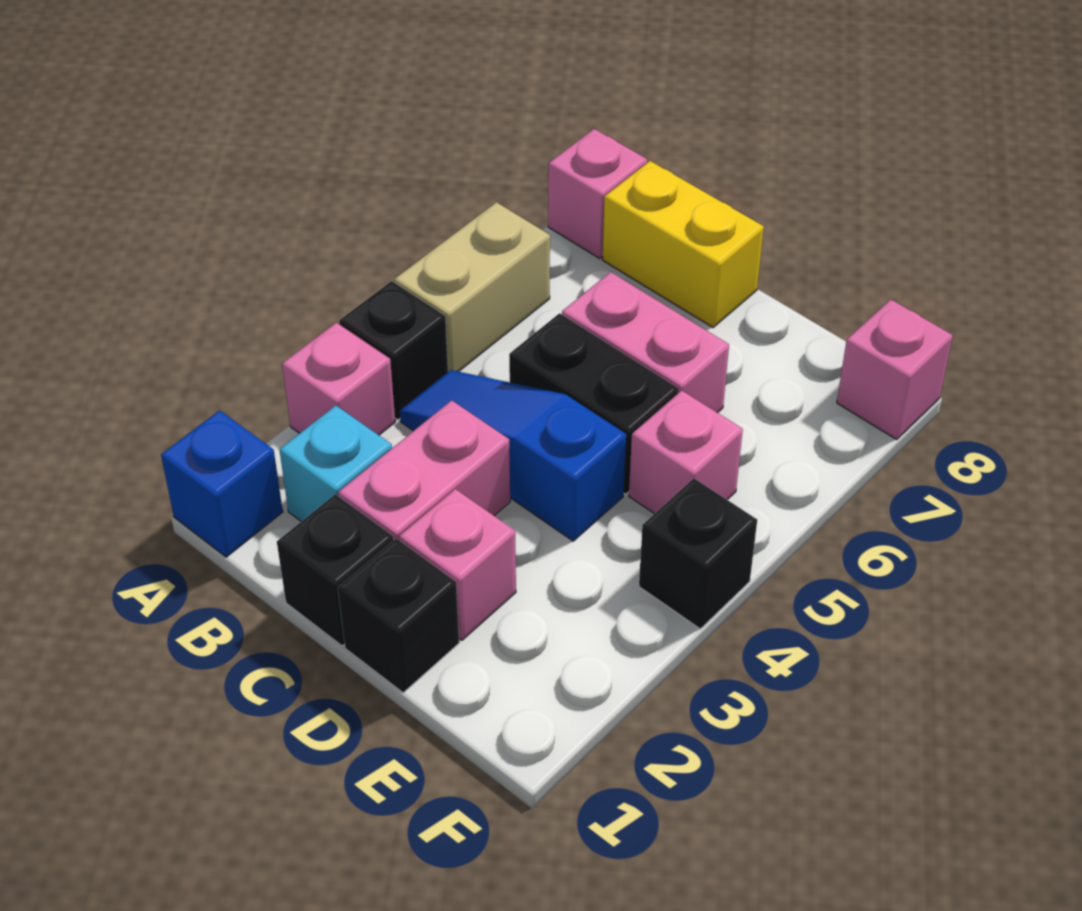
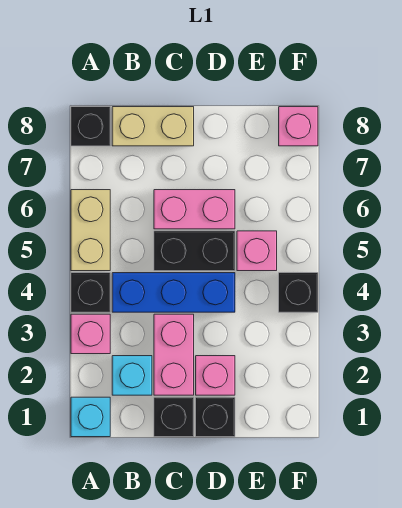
blue brick A1 level 1 -> cyan brick A1 level 1
pink brick A8 level 1 -> black brick A8 level 1
blue slope B4:D4 level 1 top D -> blue brick B4:D4 level 1
yellow brick B8:C8 level 1 -> tan brick B8:C8 level 1

